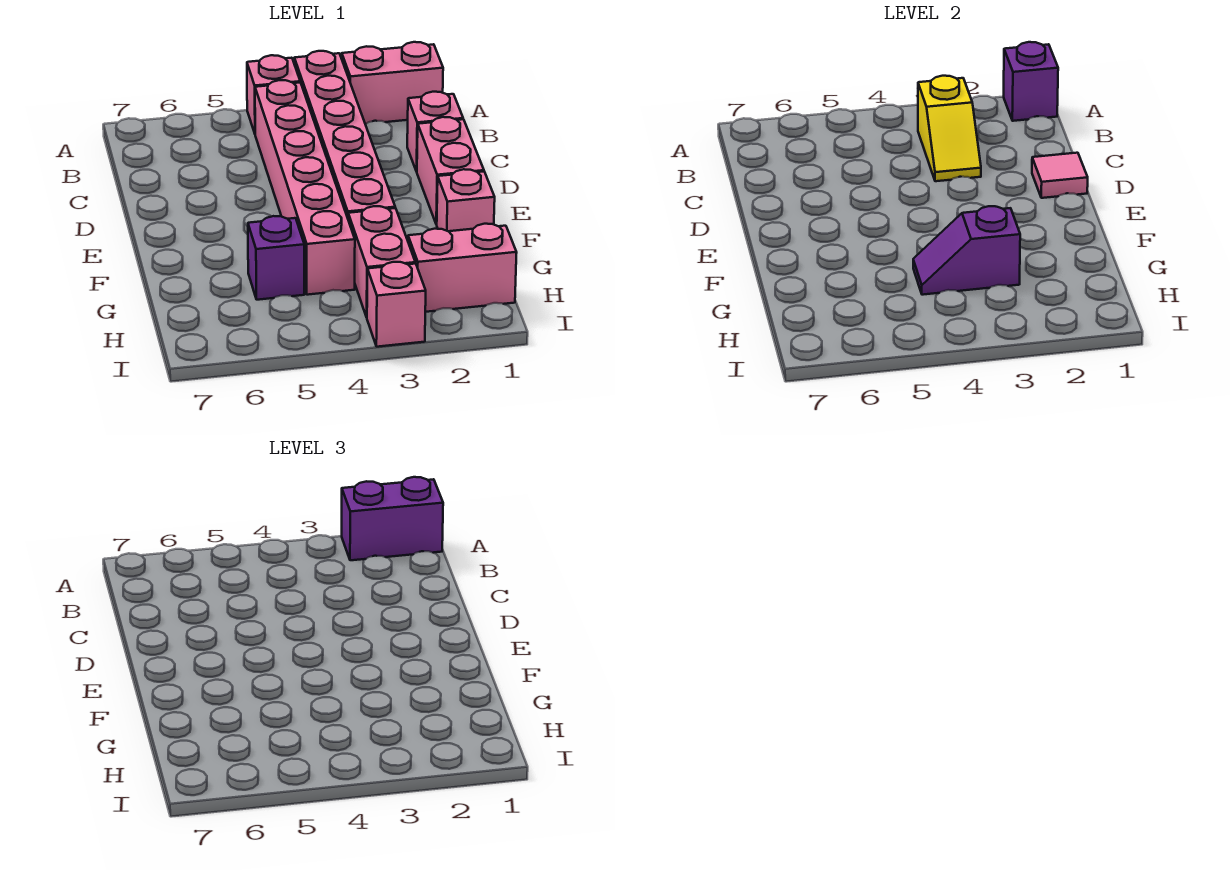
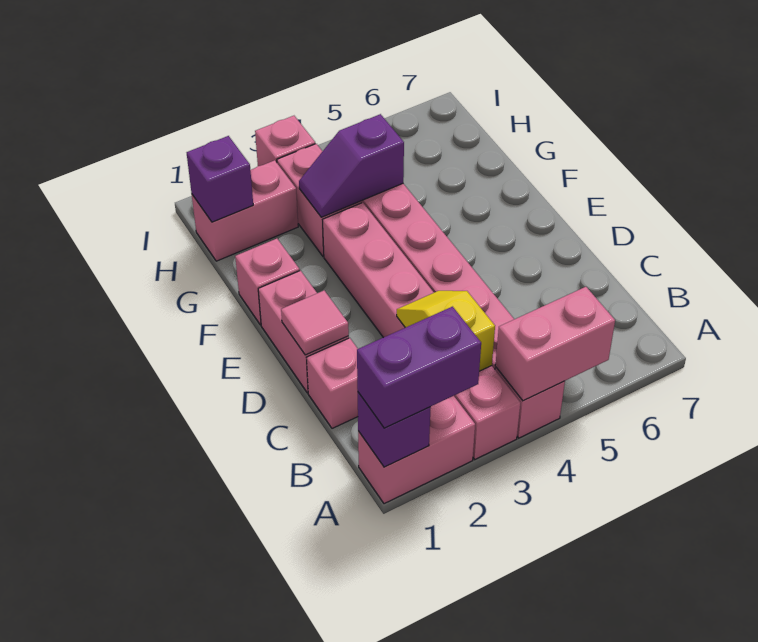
none -> pink brick A4:A5 level 2
purple slope G3:G4 level 2 top 3 -> purple slope G3:G4 level 2 top 4
purple brick G5 level 1 -> purple brick H1 level 2

